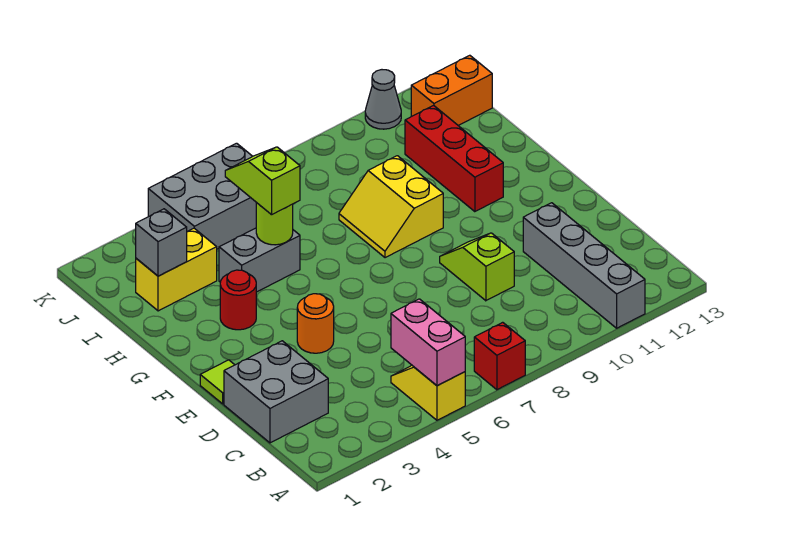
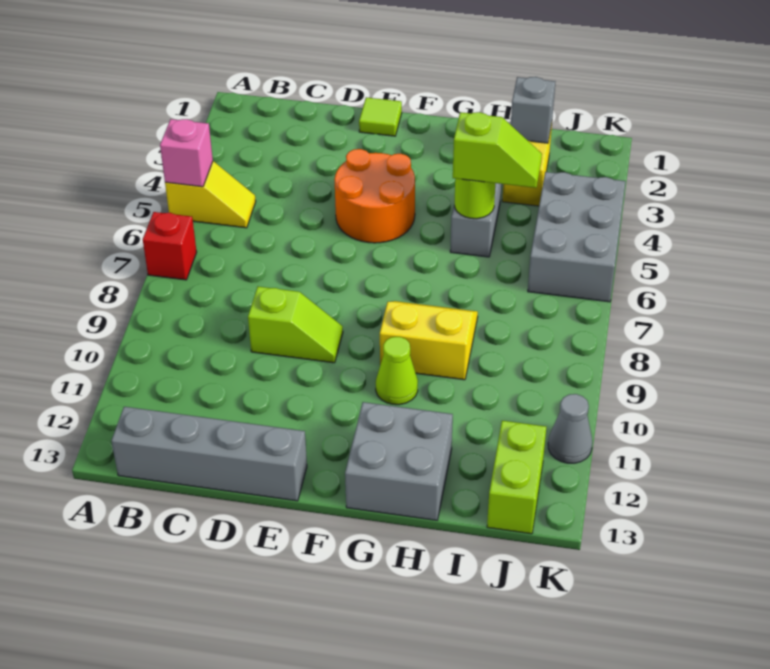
pink brick A5:B5 level 2 -> pink brick A5 level 2
grey brick A11:D11 level 1 -> grey brick B13:E13 level 1
grey brick C1:D2 level 1 -> grey brick G12:H13 level 1
orange round brick E4 level 1 -> orange round brick E4:F5 level 1
red round brick G3 level 1 -> none
none -> lime cone G10 level 1
red brick G11:I11 level 1 -> none
orange brick J12:J13 level 1 -> lime brick J12:J13 level 1

